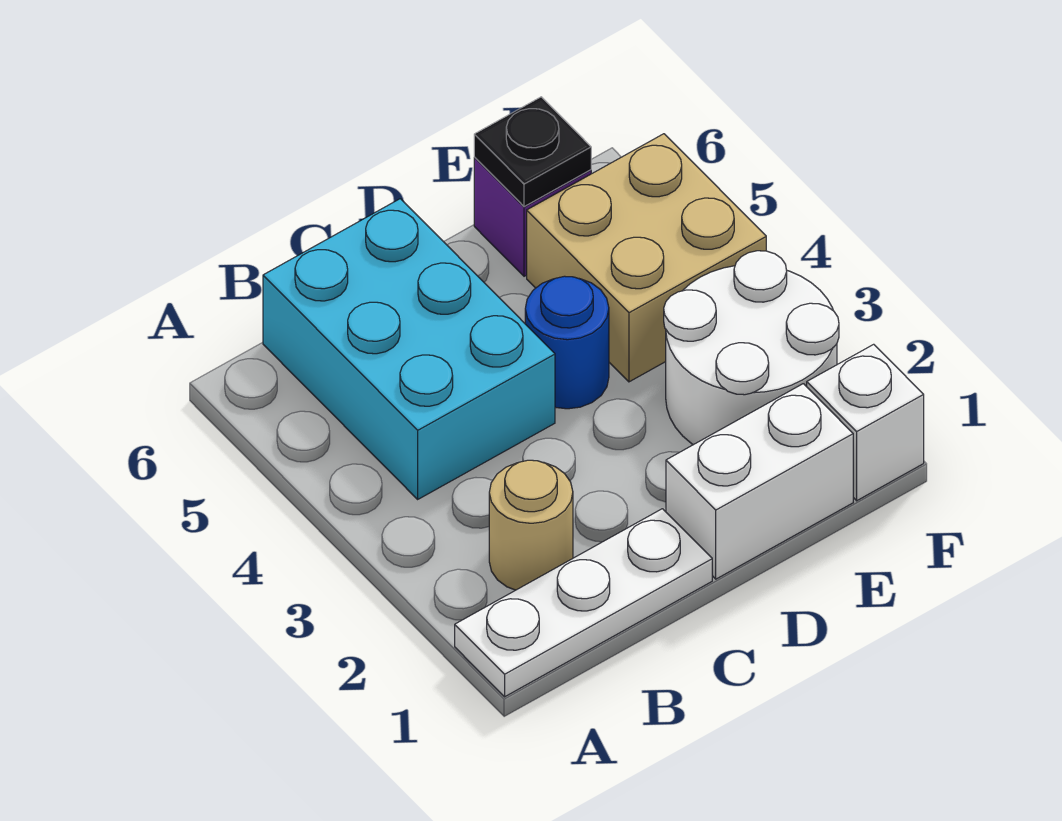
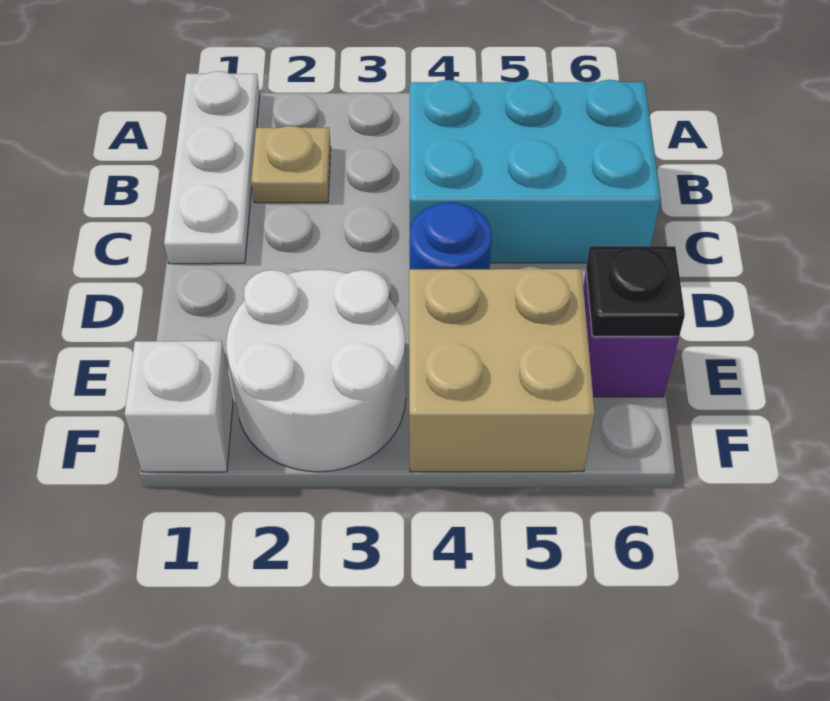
tan round brick B2 level 1 -> tan plate B2 level 1
white brick D1:E1 level 1 -> none

